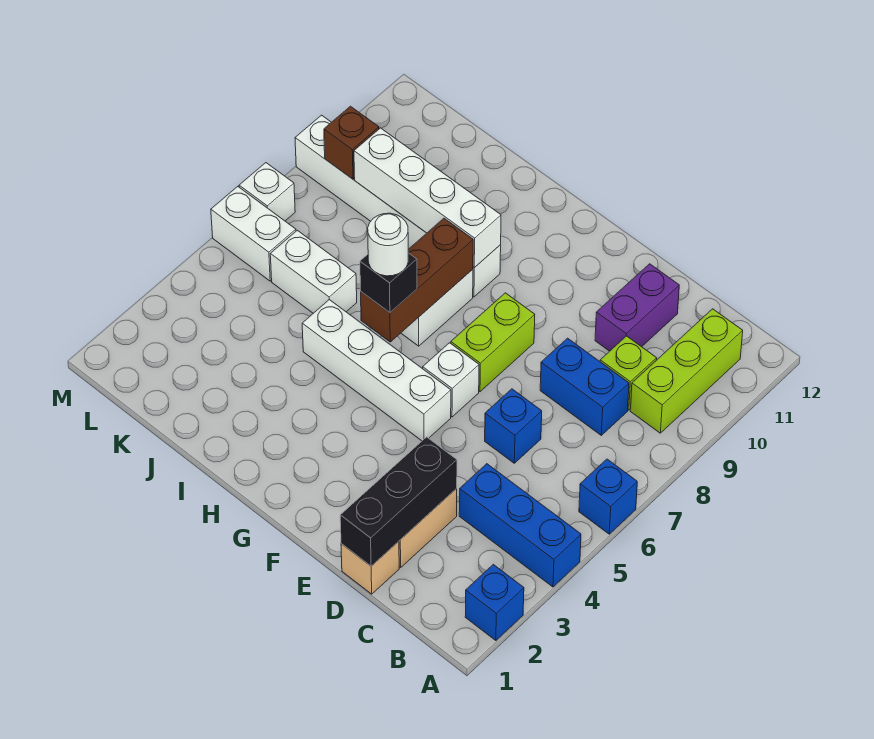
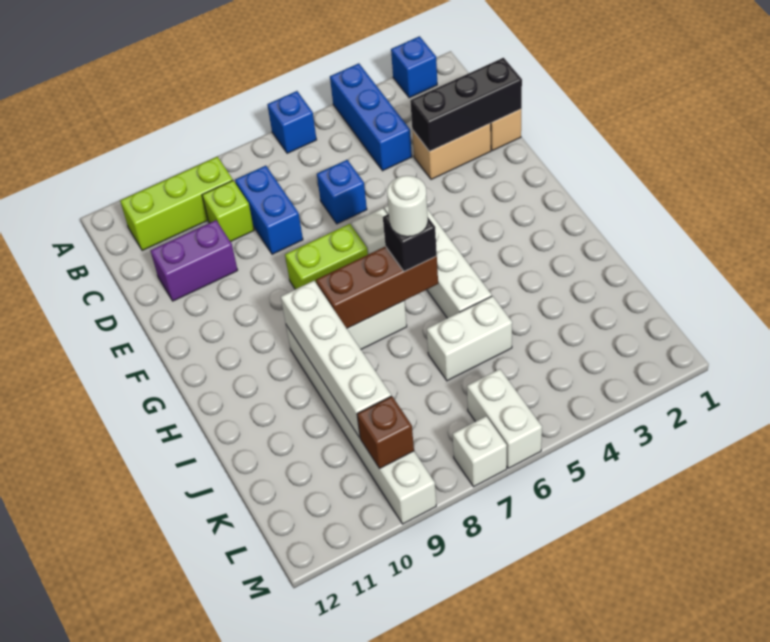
white brick J6:K6 level 1 -> white brick J5:J6 level 1

